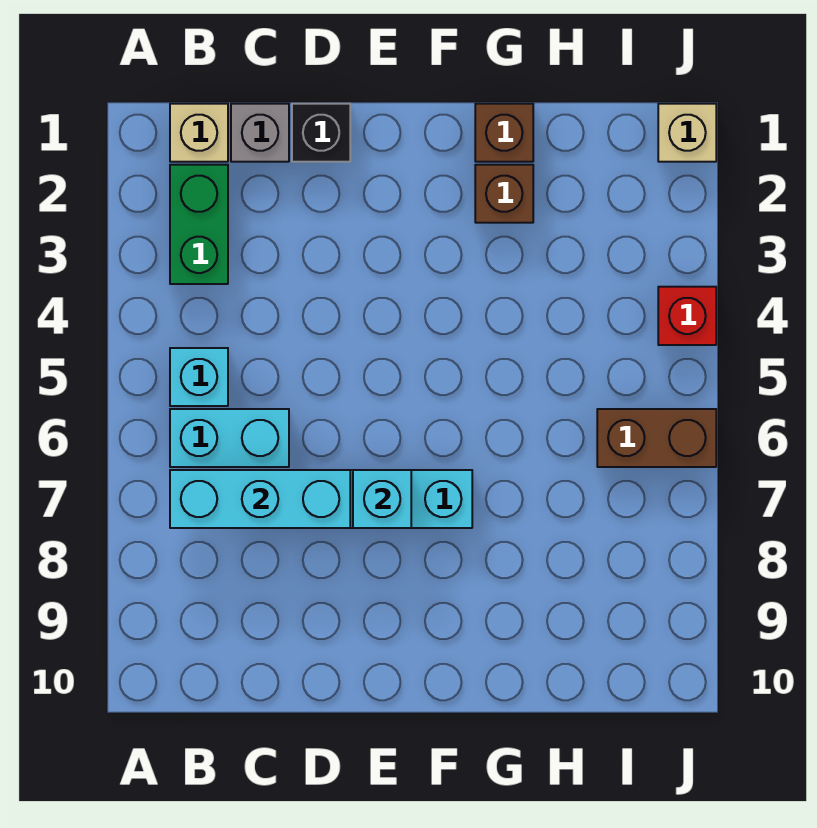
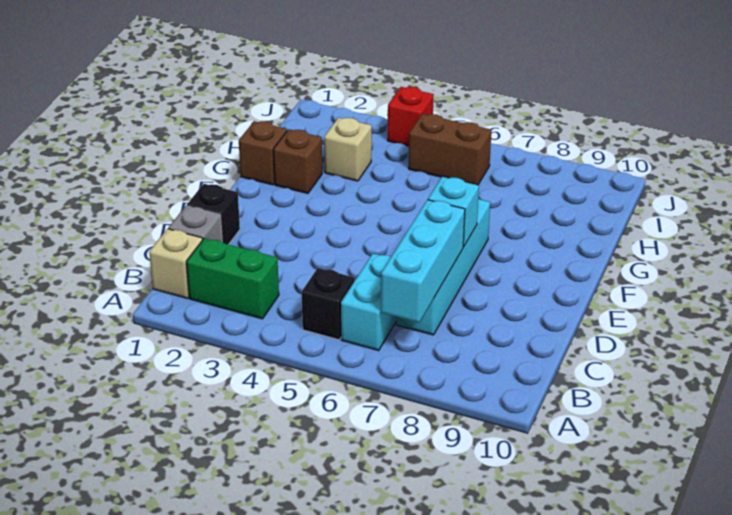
cyan brick B5 level 1 -> black brick B5 level 1
brown brick I6:J6 level 1 -> brown brick I5:I6 level 1
tan brick J1 level 1 -> tan brick H3 level 1

